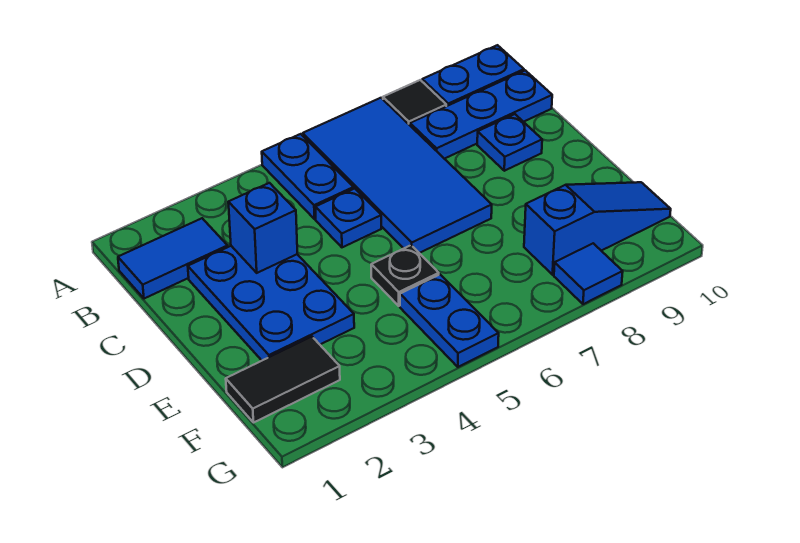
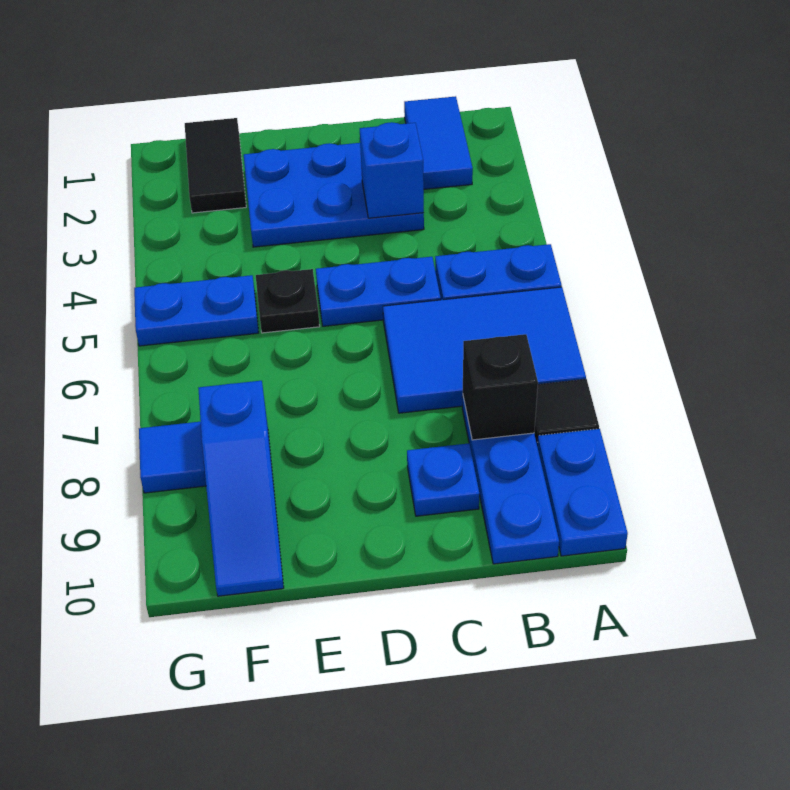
blue tile A6:D7 level 1 -> blue tile A6:C7 level 1
none -> black brick B8 level 2
blue plate C5 level 1 -> blue plate C5:D5 level 1

